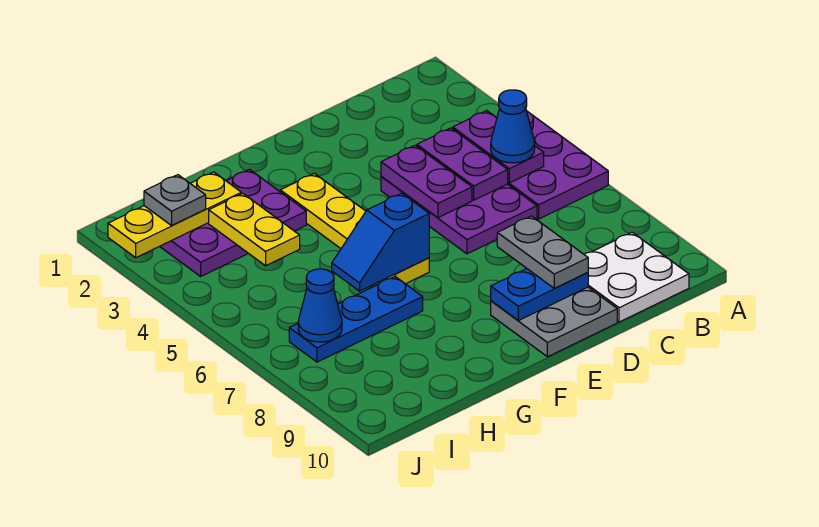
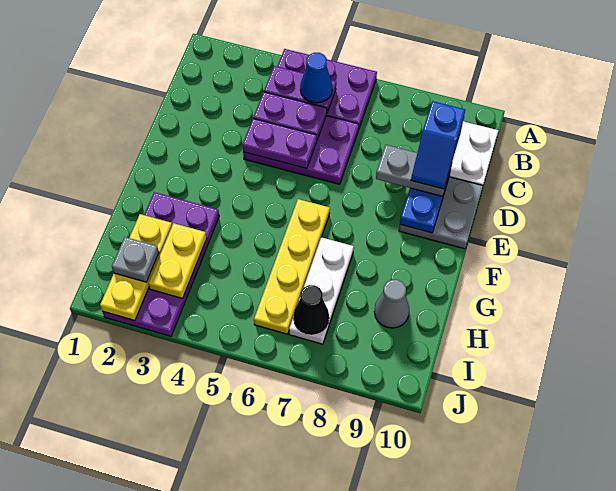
yellow plate F3:F6 level 1 -> yellow plate F6:I6 level 1
blue slope F6:G6 level 2 top F -> blue slope C9:D9 level 4 top C
purple plate G2:I3 level 1 -> purple plate G2:J3 level 1
blue plate G7:I7 level 1 -> white plate G7:I7 level 1
yellow plate H3:H4 level 2 -> yellow plate H3:I3 level 2
none -> grey cone H9 level 1
blue cone I7 level 2 -> black cone I7 level 2

